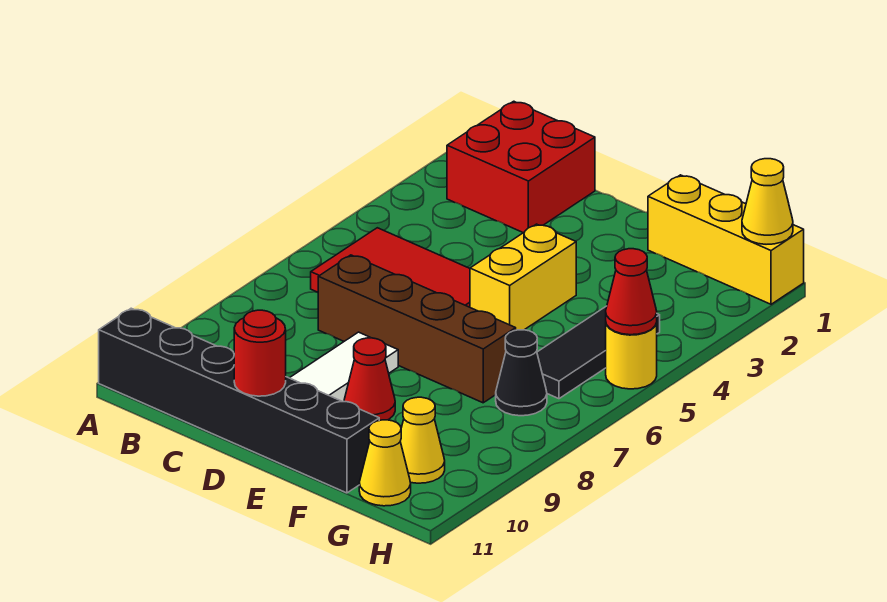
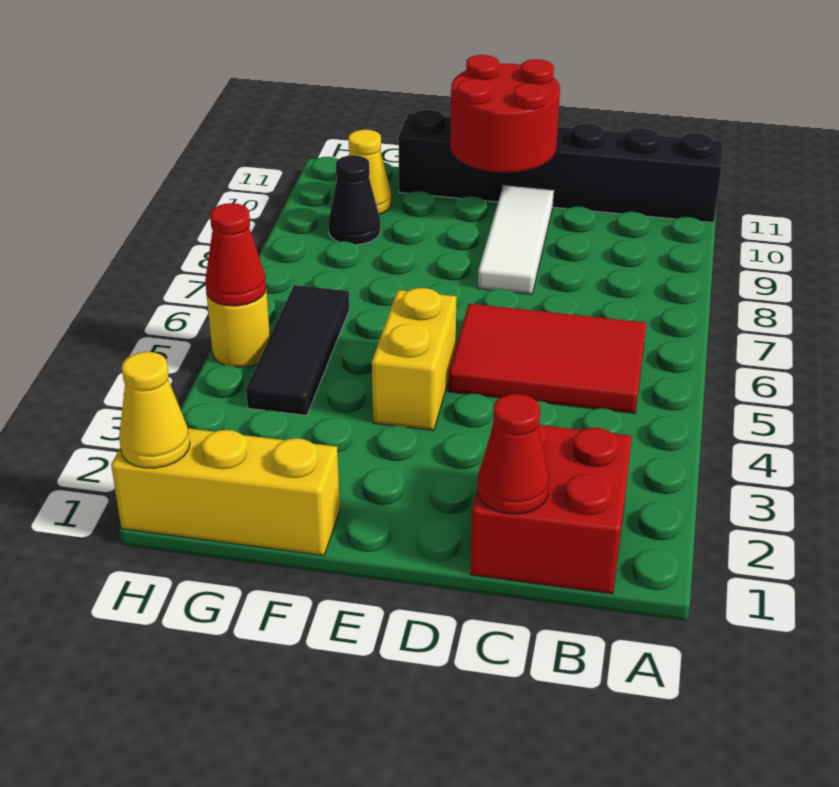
brown brick C7:F7 level 1 -> none
red round brick D11 level 2 -> red round brick D10:E11 level 2
red cone E9 level 1 -> red cone C1 level 2
black cone G7 level 1 -> black cone G9 level 1
yellow cone G11 level 1 -> none

